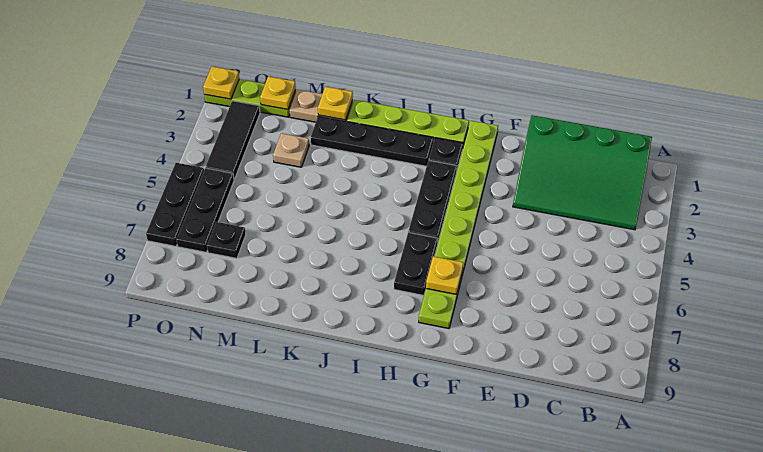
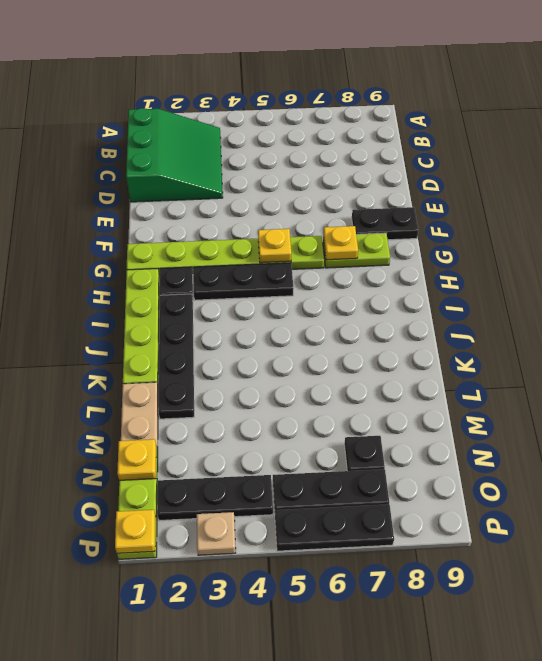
green slope B1:E3 level 1 top 1 -> green slope B1:D3 level 1 top 1
black plate H6:H7 level 1 -> black plate F8:F9 level 1
yellow plate L1 level 2 -> yellow plate G5 level 2
tan plate M3 level 1 -> tan plate P3 level 1
black tile O2:O4 level 1 -> black plate O2:O4 level 1

